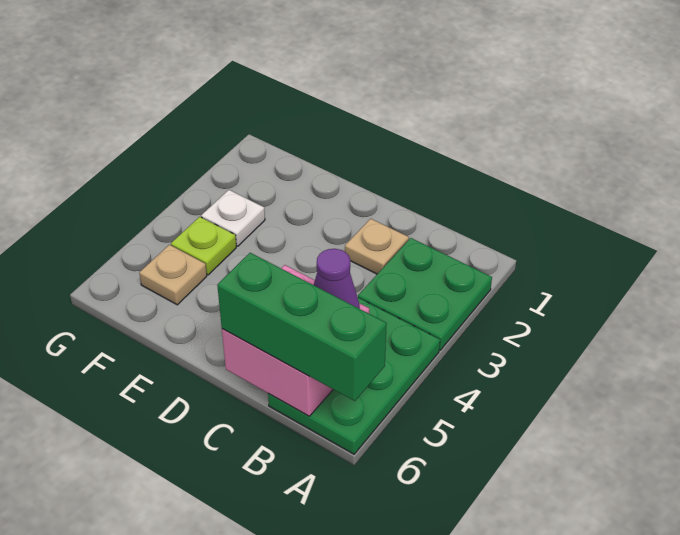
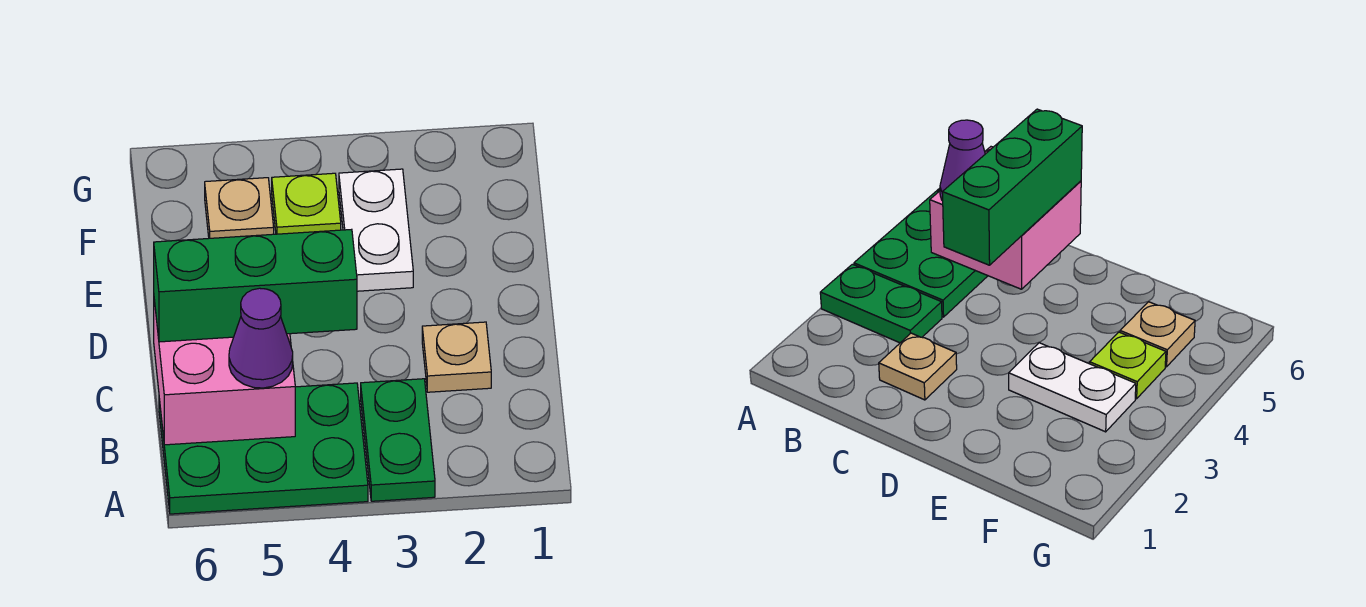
green plate A2:B3 level 1 -> green plate A3:B3 level 1
green brick A6:C6 level 3 -> green brick C4:C6 level 3
white plate F3 level 1 -> white plate E3:F3 level 1

